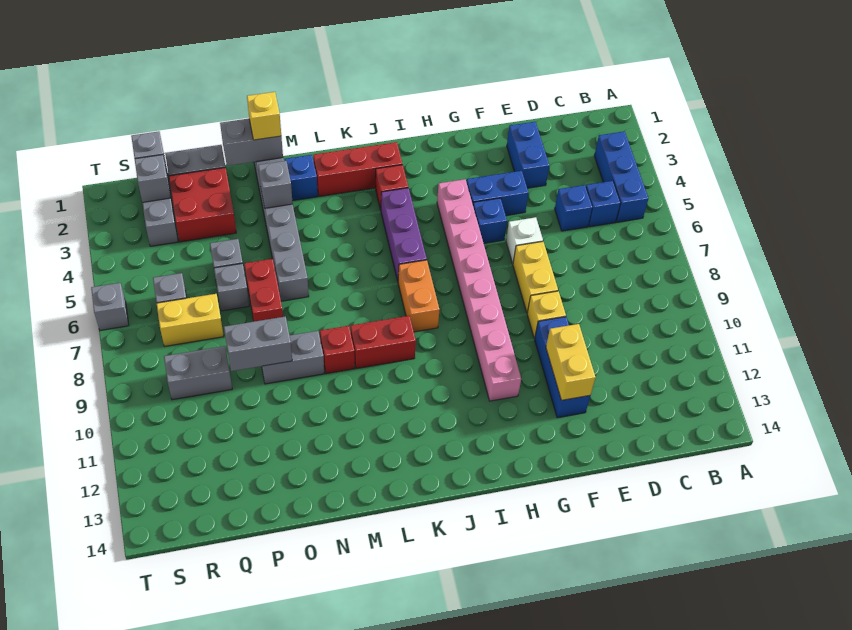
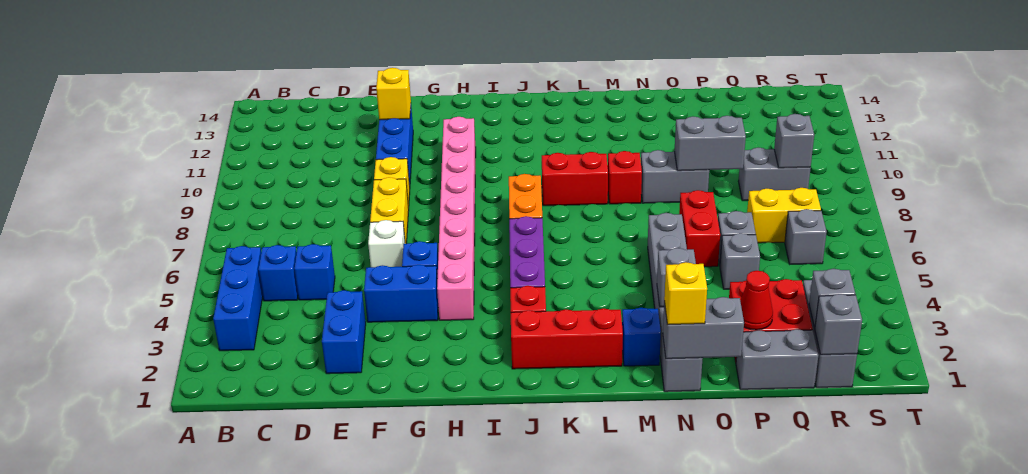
yellow brick F11:F12 level 2 -> yellow brick F12 level 2
none -> red cone P2 level 2
grey brick T6 level 1 -> grey brick R9 level 2

